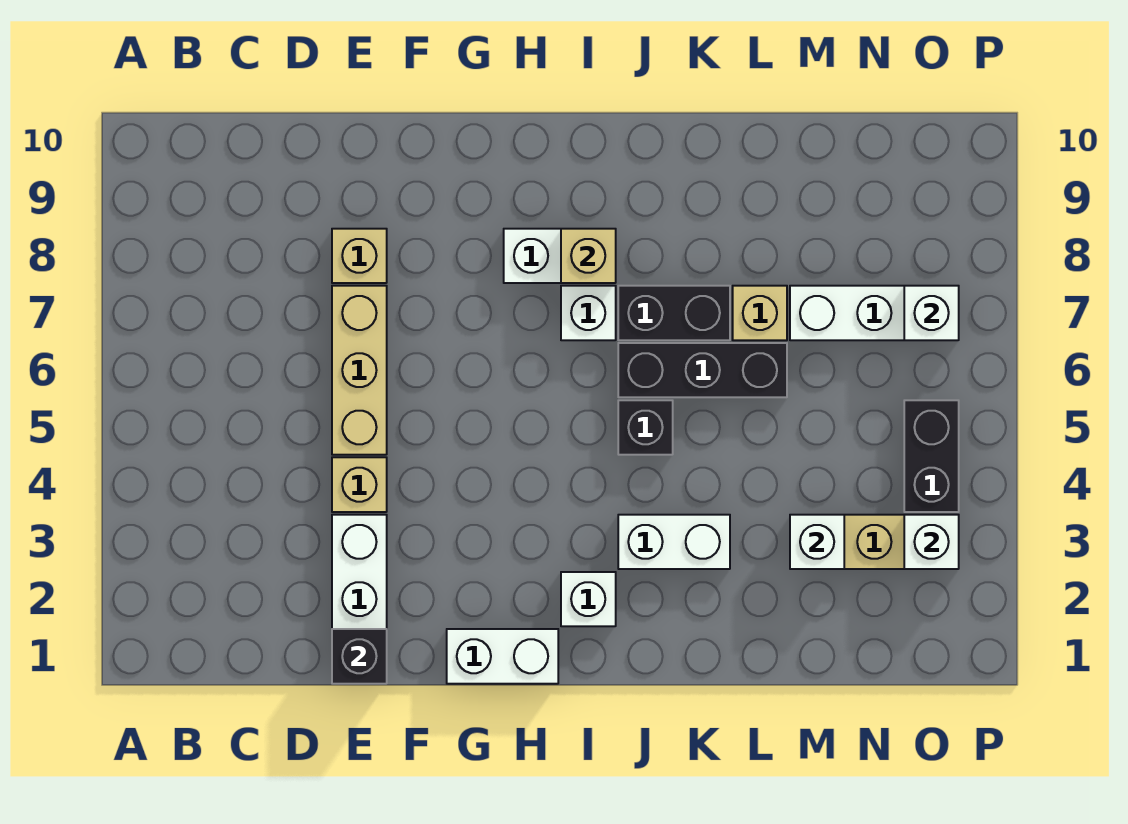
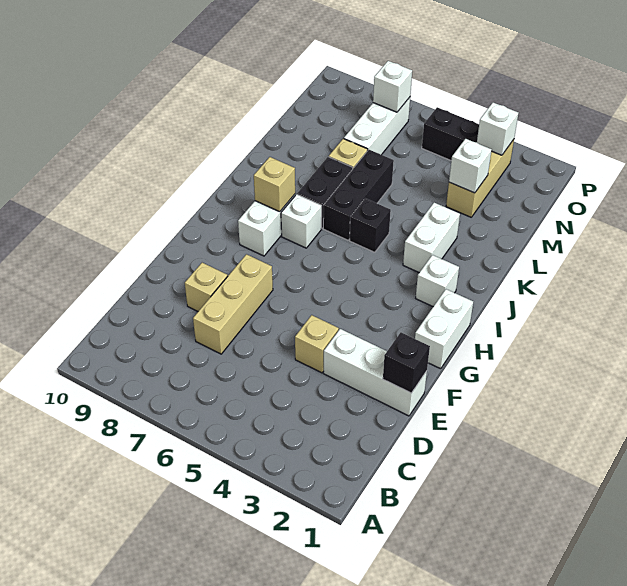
tan brick E5:E7 level 1 -> tan brick D7:F7 level 1

